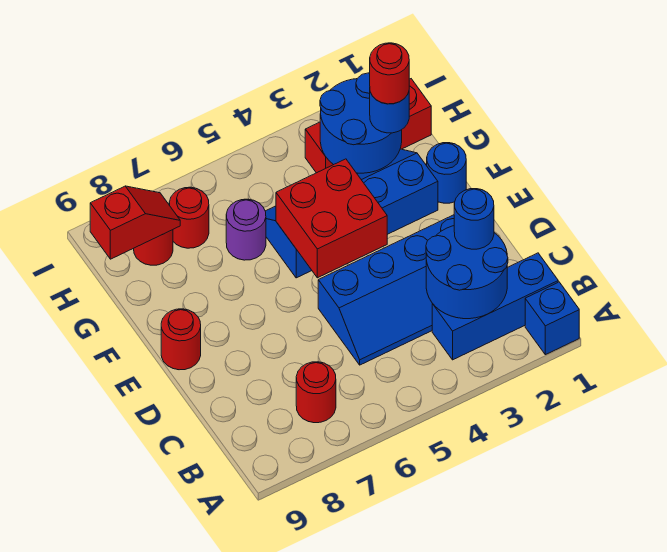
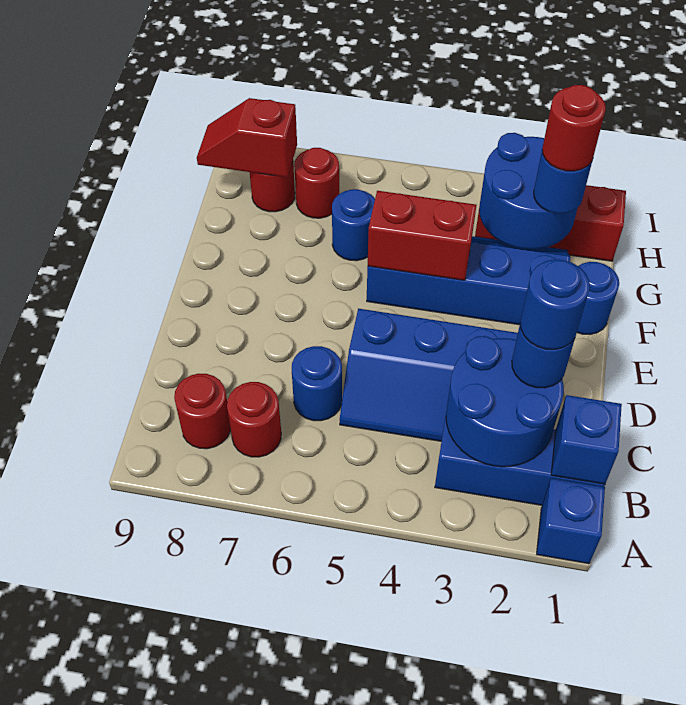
none -> blue brick B1 level 2
none -> blue round brick C2 level 4
none -> blue round brick C6 level 1
red brick E4:F5 level 2 -> red brick F4:F5 level 2
red round brick E9 level 1 -> red round brick B8 level 1
purple round brick G6 level 1 -> blue round brick G6 level 1
red slope H8:H9 level 2 top 9 -> red slope H8:H9 level 2 top 8

